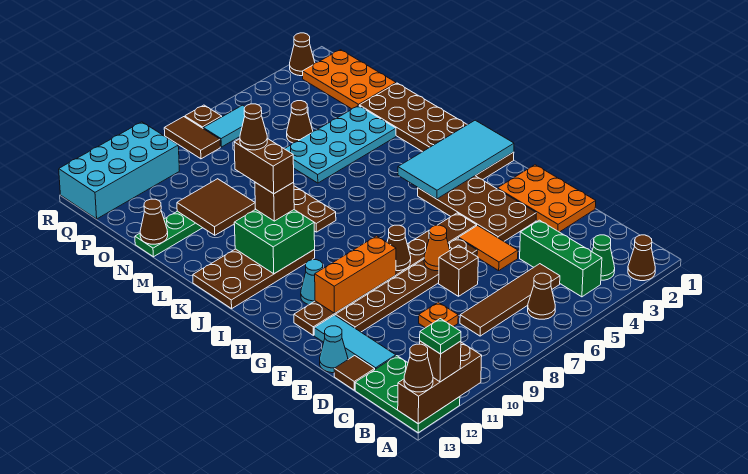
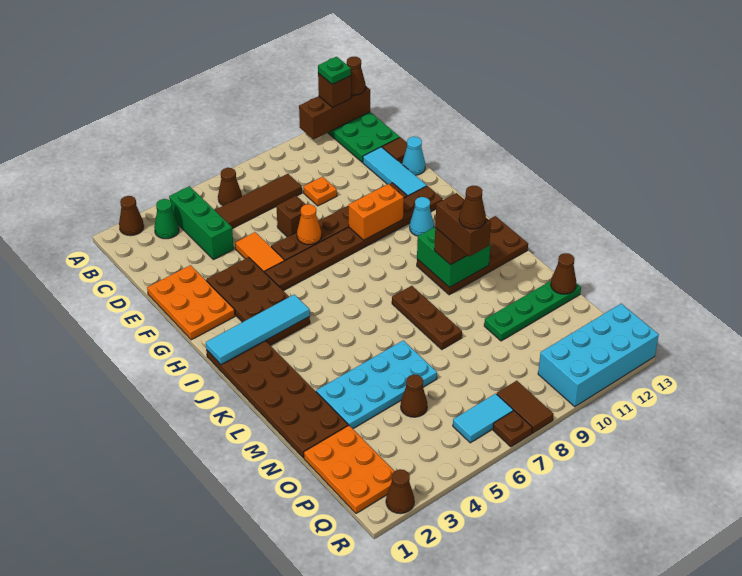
brown cone G8 level 2 -> none
orange brick G9:G11 level 2 -> orange brick G9:G10 level 2
cyan tile I1:J4 level 2 -> cyan tile I1:I4 level 2
brown tile M10:N11 level 2 -> none

